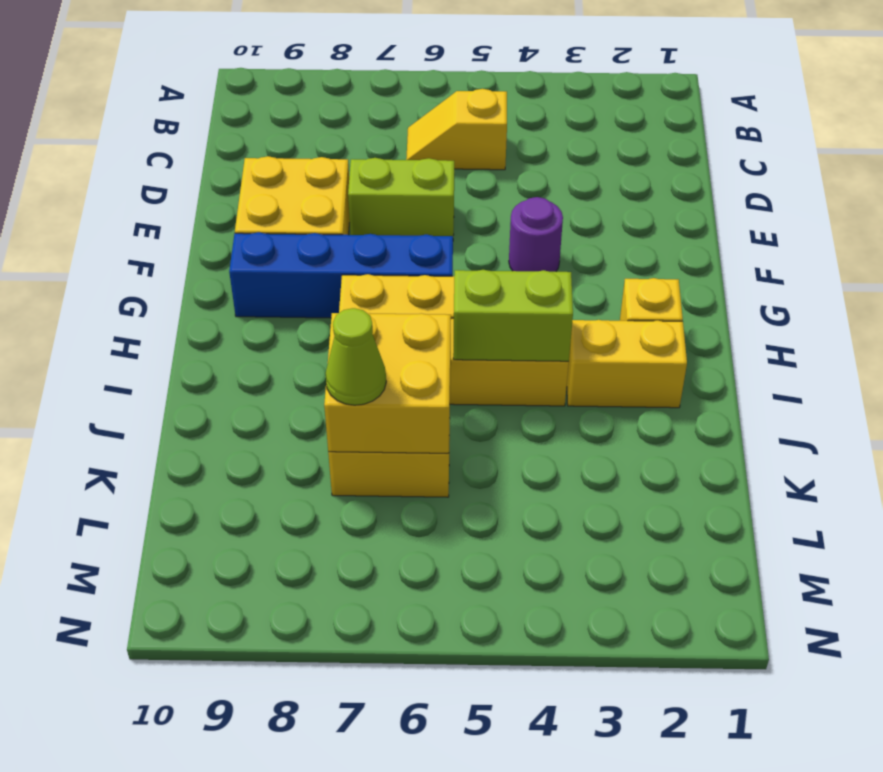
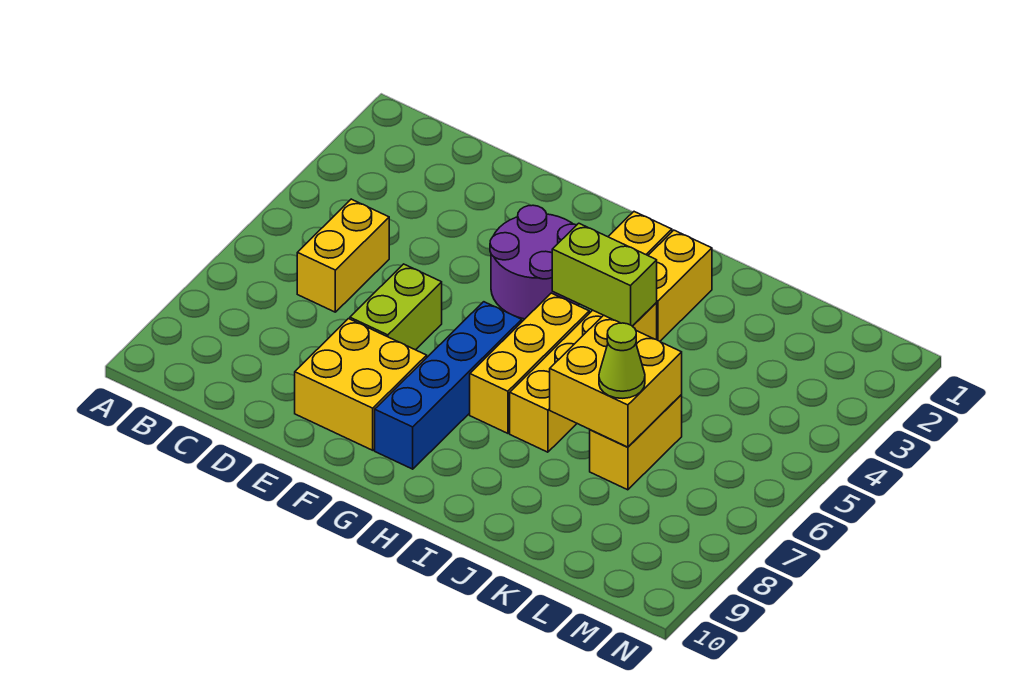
yellow slope C5:C6 level 1 top 5 -> yellow brick C5:C6 level 1
purple round brick F4 level 1 -> purple round brick F3:G4 level 1
lime brick I4:I5 level 2 -> lime brick H4:I4 level 2

